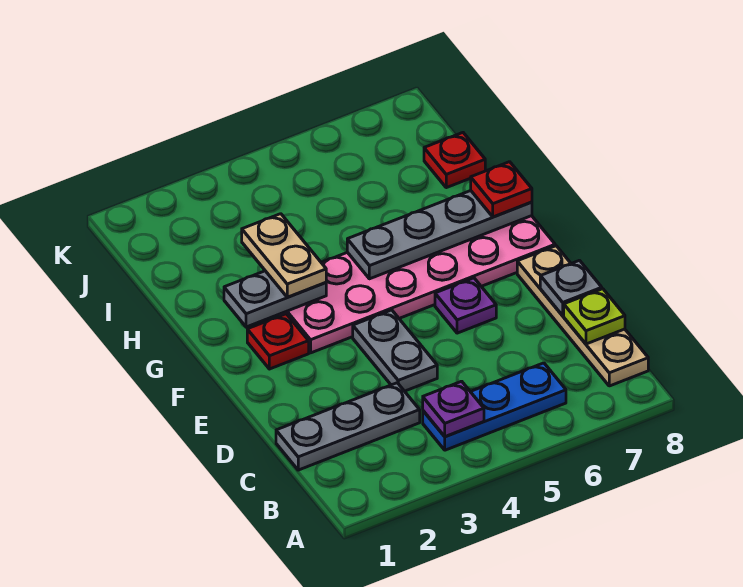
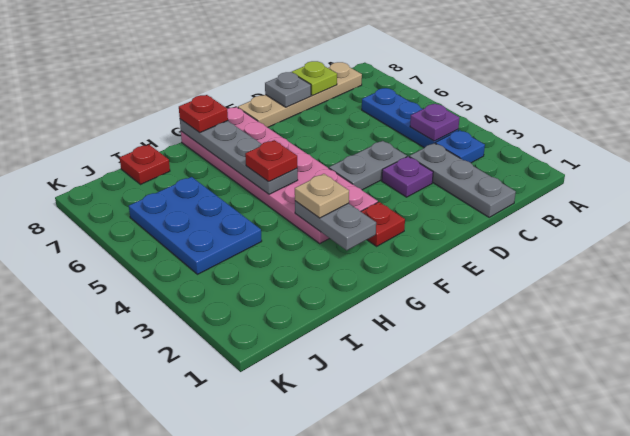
none -> blue plate B3 level 1
purple plate E6 level 1 -> purple plate D3 level 1
tan plate G3:H3 level 3 -> tan plate G3 level 3
none -> red plate G5 level 3
none -> blue plate I4:J6 level 1

